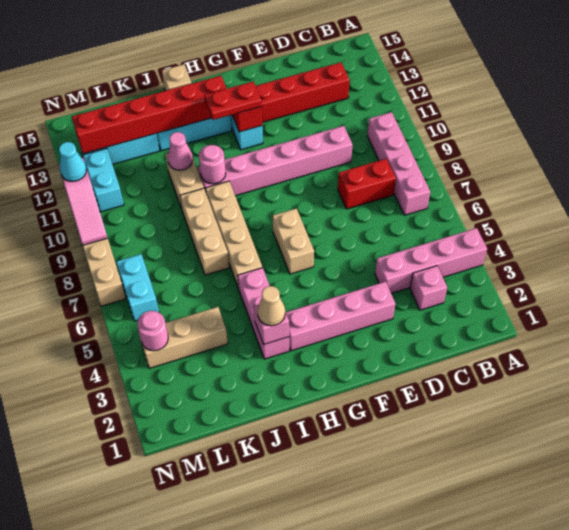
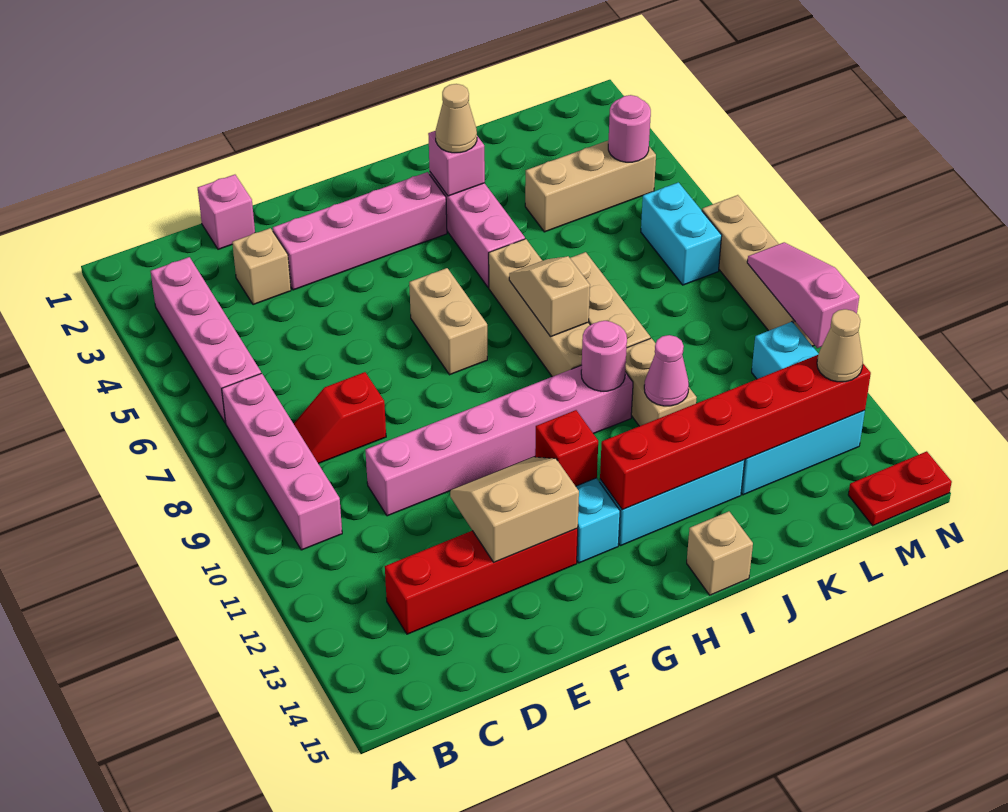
pink brick A4:D4 level 1 -> pink brick B3:B6 level 1
pink brick C3 level 1 -> pink brick D1 level 1
red brick C8:D8 level 1 -> red slope C8:D8 level 1 top D
none -> tan brick D3 level 1
none -> tan slope E12:F13 level 2 top 13
red plate G12:H12 level 3 -> red plate M15:N15 level 1
none -> tan slope I7:I8 level 2 top 8
none -> tan cone M13 level 3
cyan cone N11 level 3 -> none

